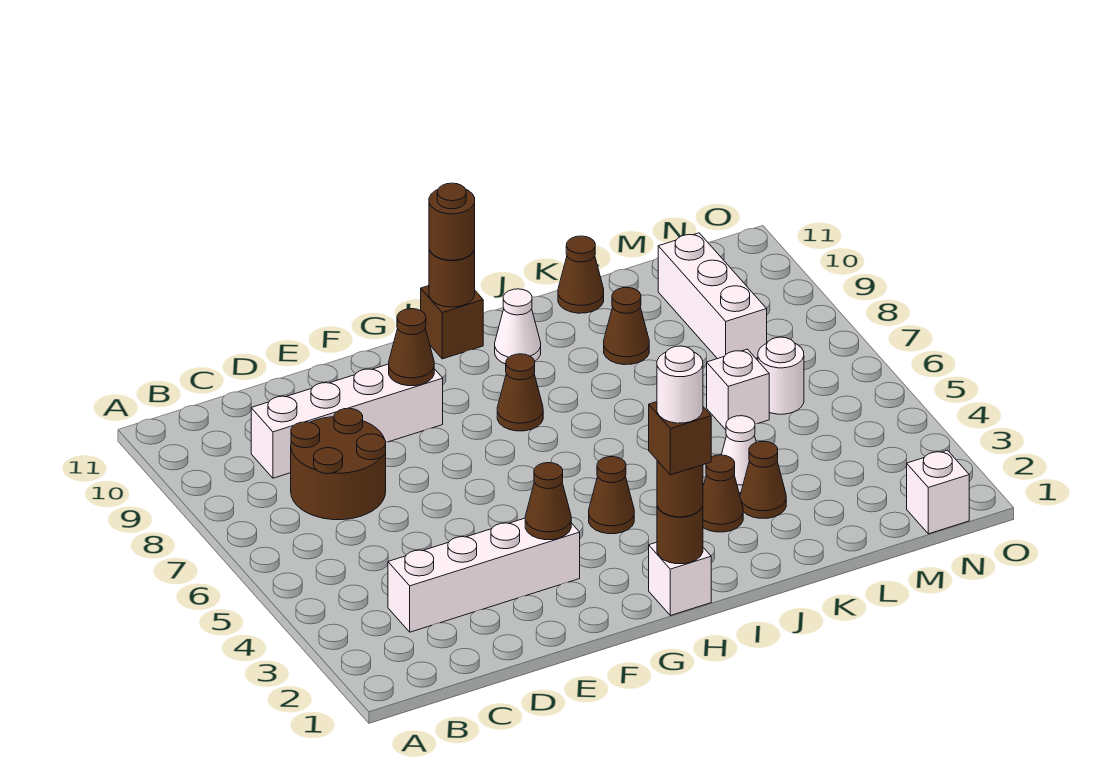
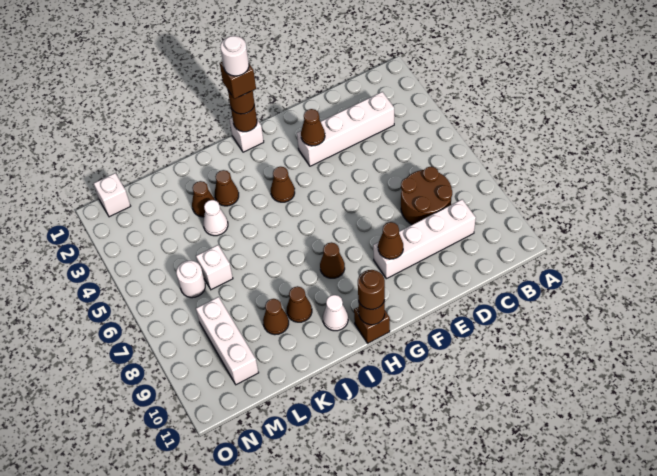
brown cone K11 level 1 -> brown cone J9 level 1

